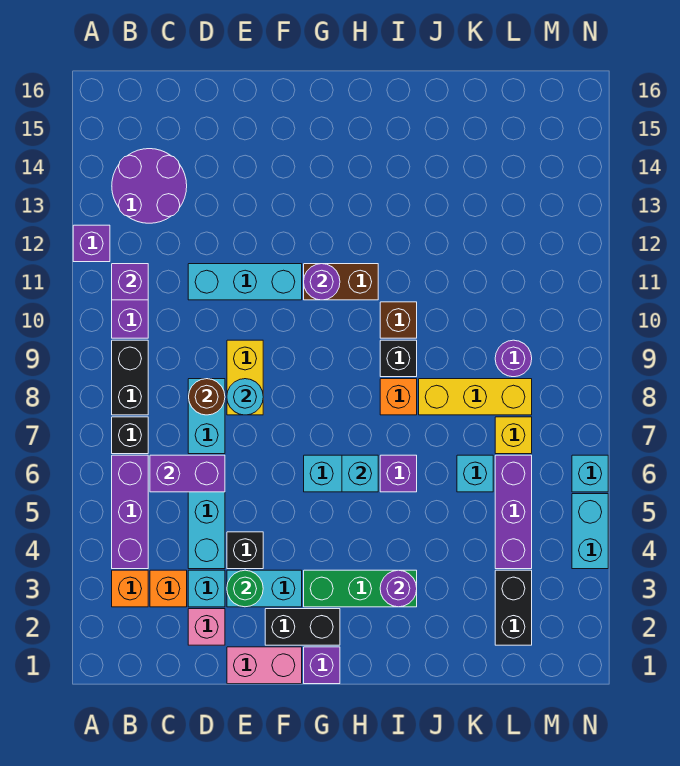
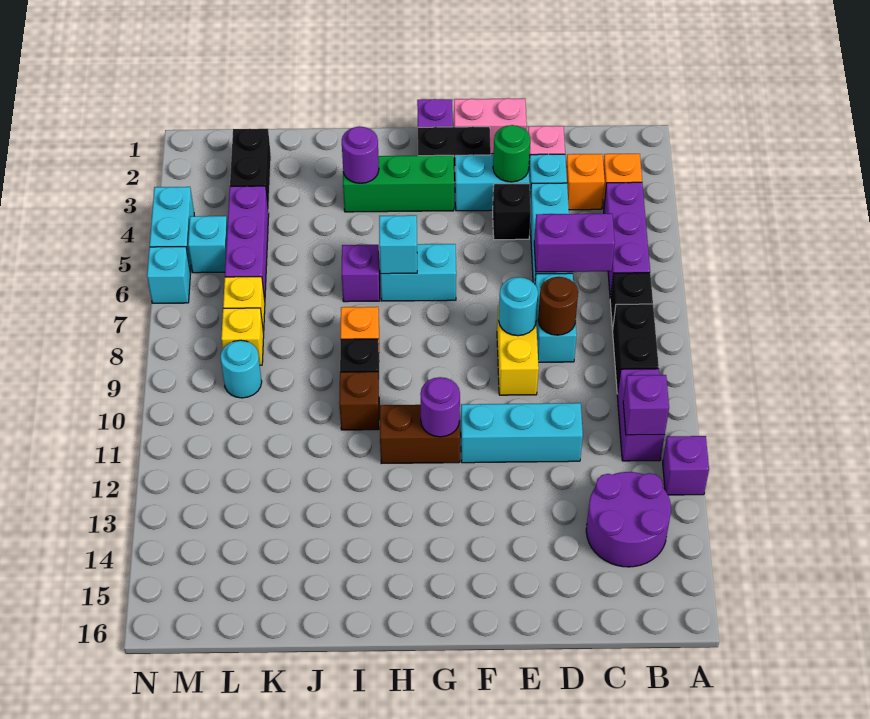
yellow brick J8:L8 level 1 -> yellow brick L8 level 1
cyan brick K6 level 1 -> cyan brick M5 level 1
purple round brick L9 level 1 -> cyan round brick L9 level 1

